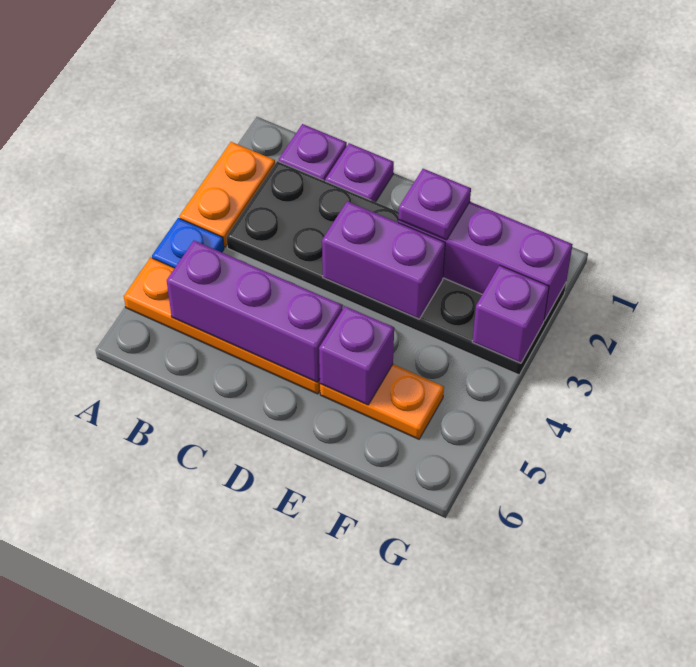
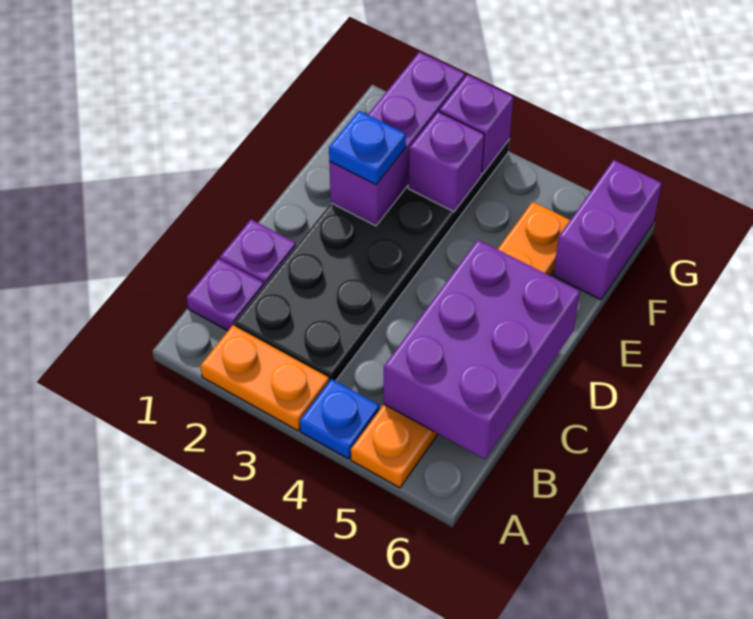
purple brick B5:D5 level 2 -> purple brick B5:D6 level 2
purple brick D3:E3 level 2 -> purple brick F6:G6 level 1
purple plate E2 level 3 -> blue plate E2 level 3
purple brick E5 level 2 -> purple brick F3 level 2

